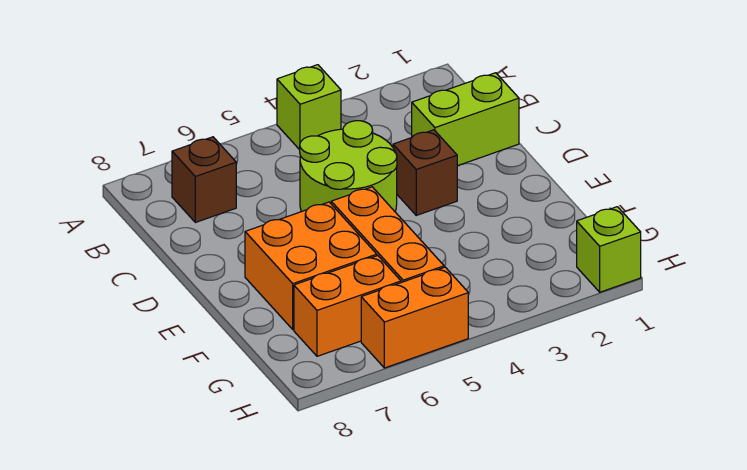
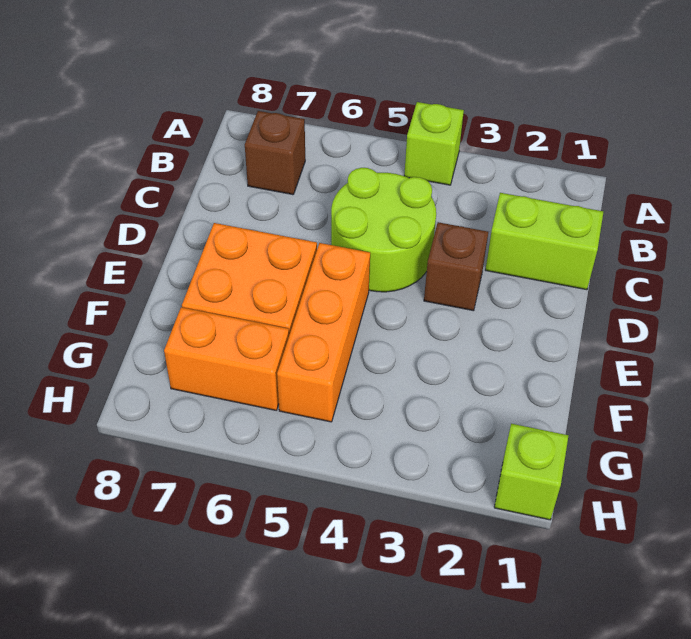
orange brick H5:H6 level 1 -> none

